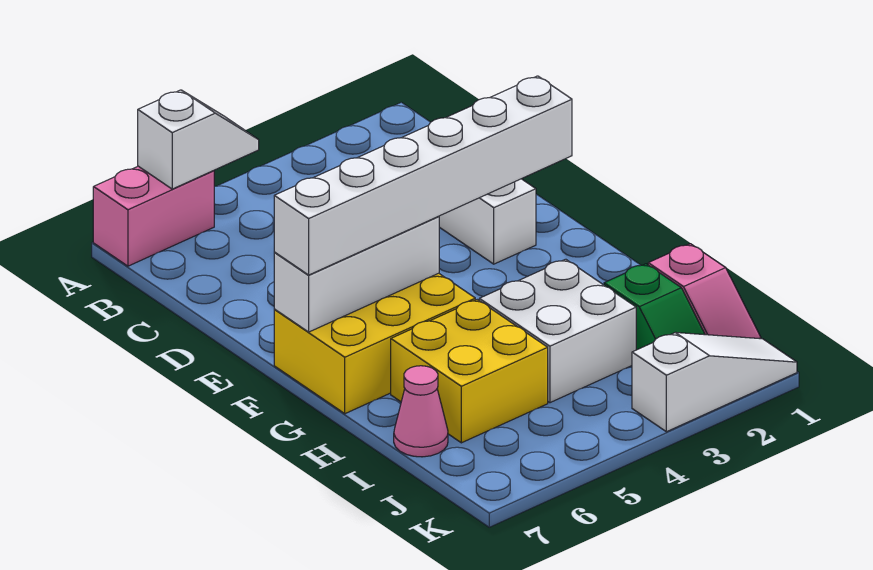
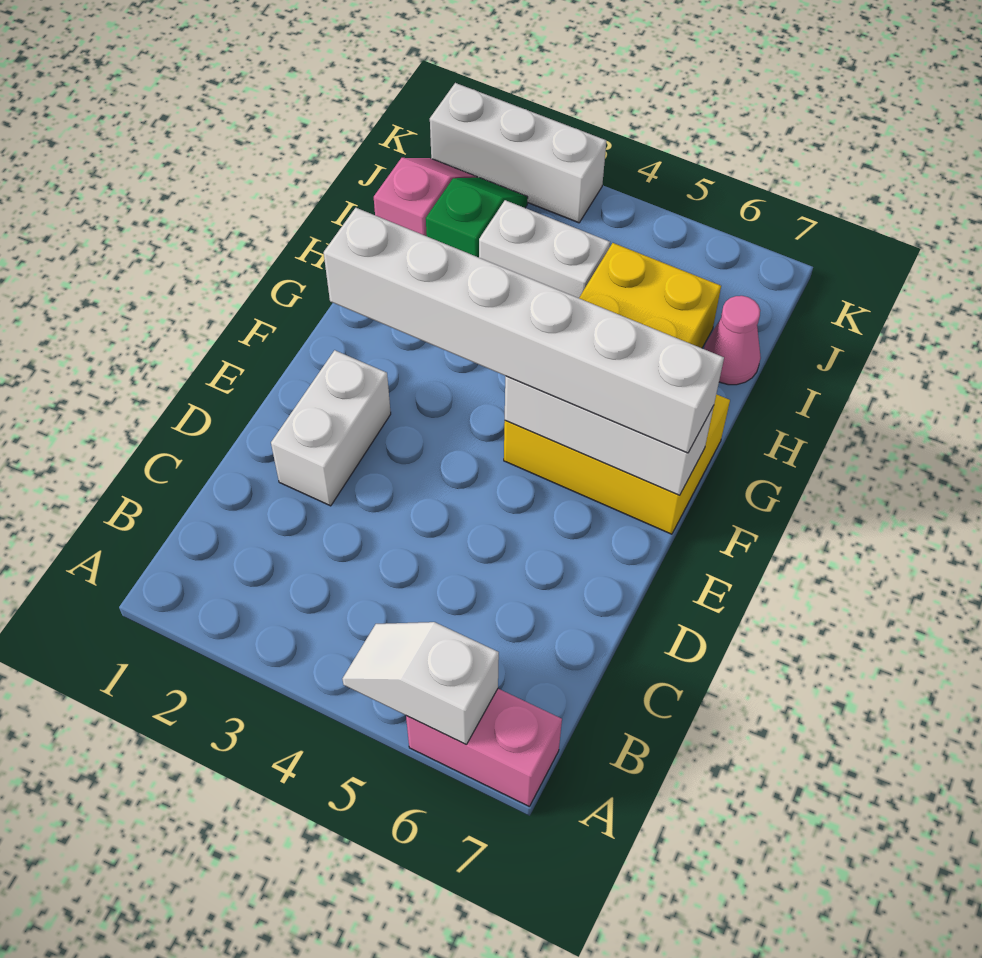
white brick H3:I4 level 1 -> white brick I3:I4 level 1
white slope K1:K3 level 1 top 3 -> white brick K1:K3 level 1

